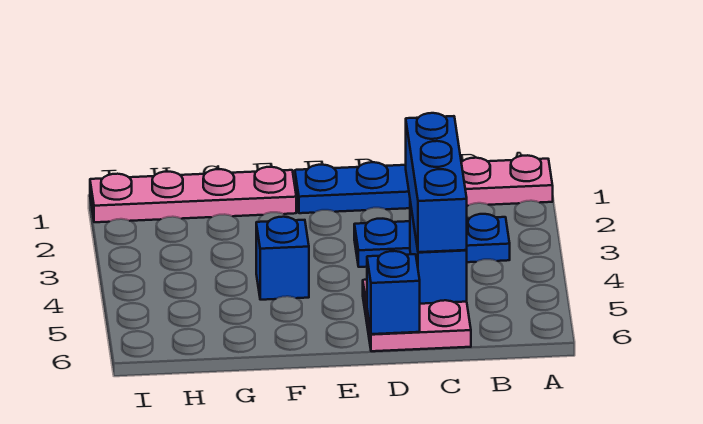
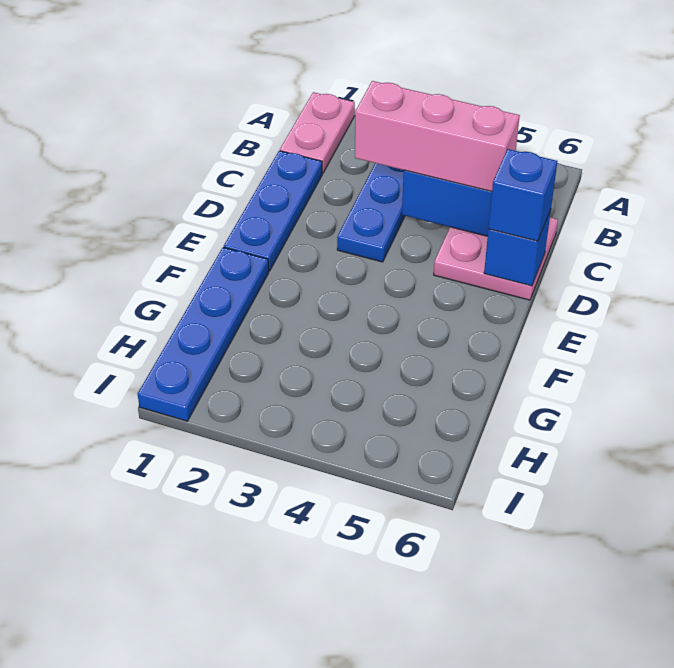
blue brick C3:C5 level 3 -> pink brick C3:C5 level 3
pink plate F1:I1 level 1 -> blue plate F1:I1 level 1
blue brick F4 level 1 -> blue brick D6 level 3

